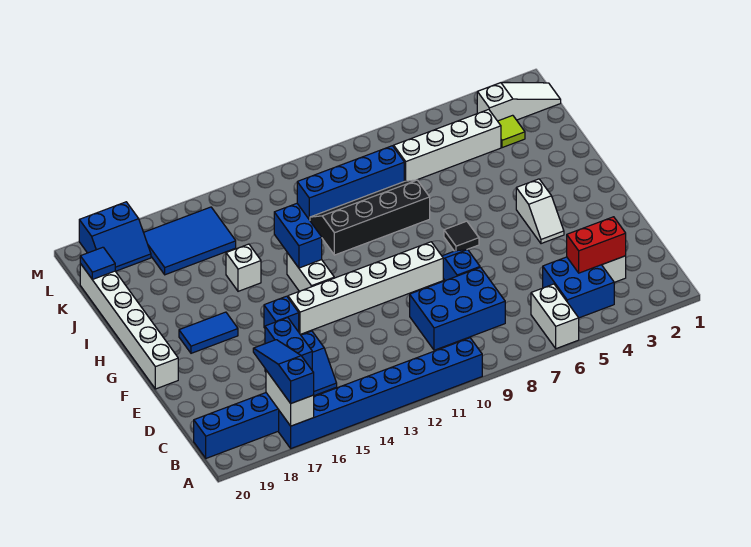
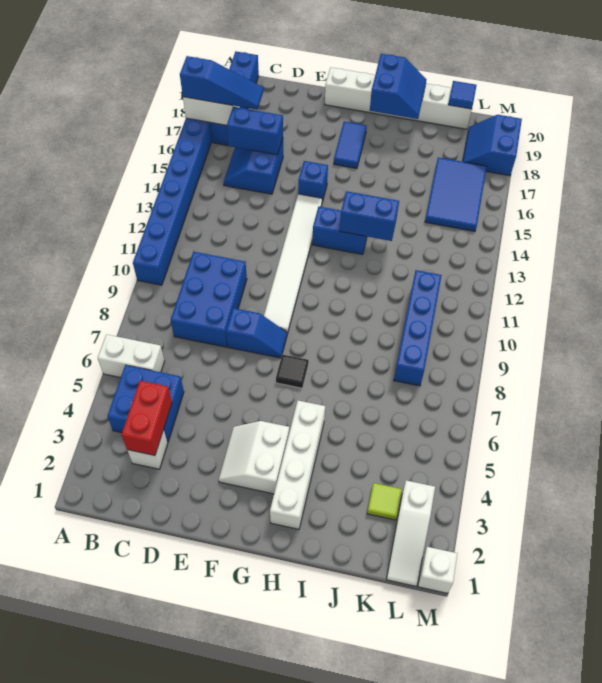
white slope F4:G4 level 1 top G -> white slope F3:G4 level 1 top G
white brick F9:F14 level 1 -> white tile F9:F14 level 1
white brick G13:H13 level 1 -> blue brick G13:H13 level 1
none -> blue slope H19:I20 level 2 top H
black slope I8:J11 level 1 top I -> none
white brick I15 level 1 -> white brick M1 level 1
white brick K4:K7 level 1 -> white brick H2:H5 level 1

